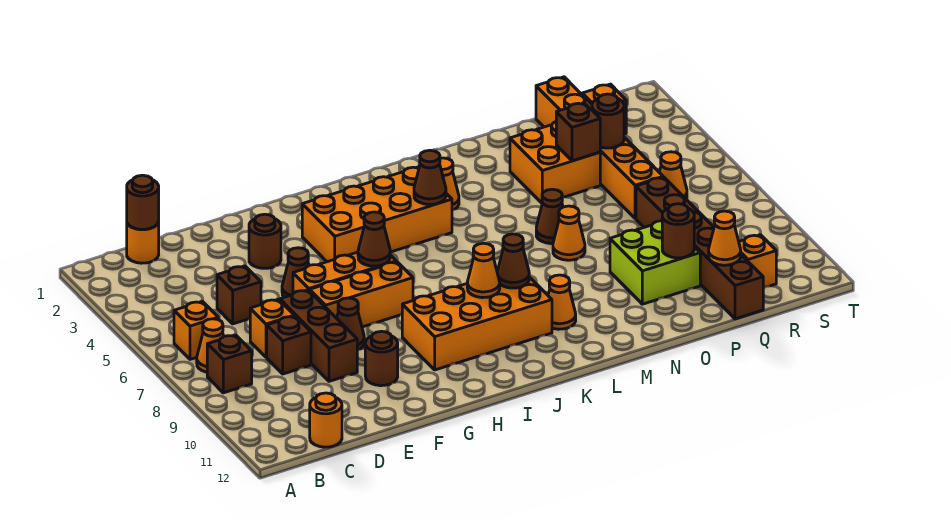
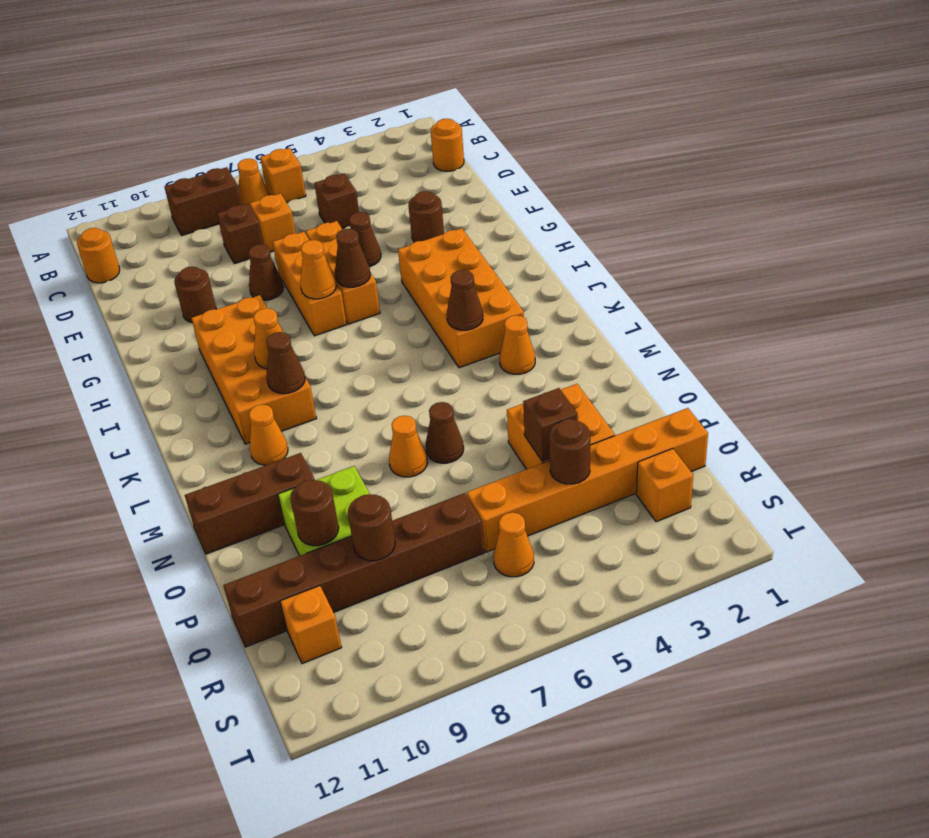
brown brick B8 level 1 -> brown brick B8:B9 level 1
brown round brick C1 level 2 -> brown round brick Q9 level 2
brown brick E7:E9 level 1 -> brown brick N10:N12 level 1
orange cone Q11 level 2 -> orange cone H7 level 2

